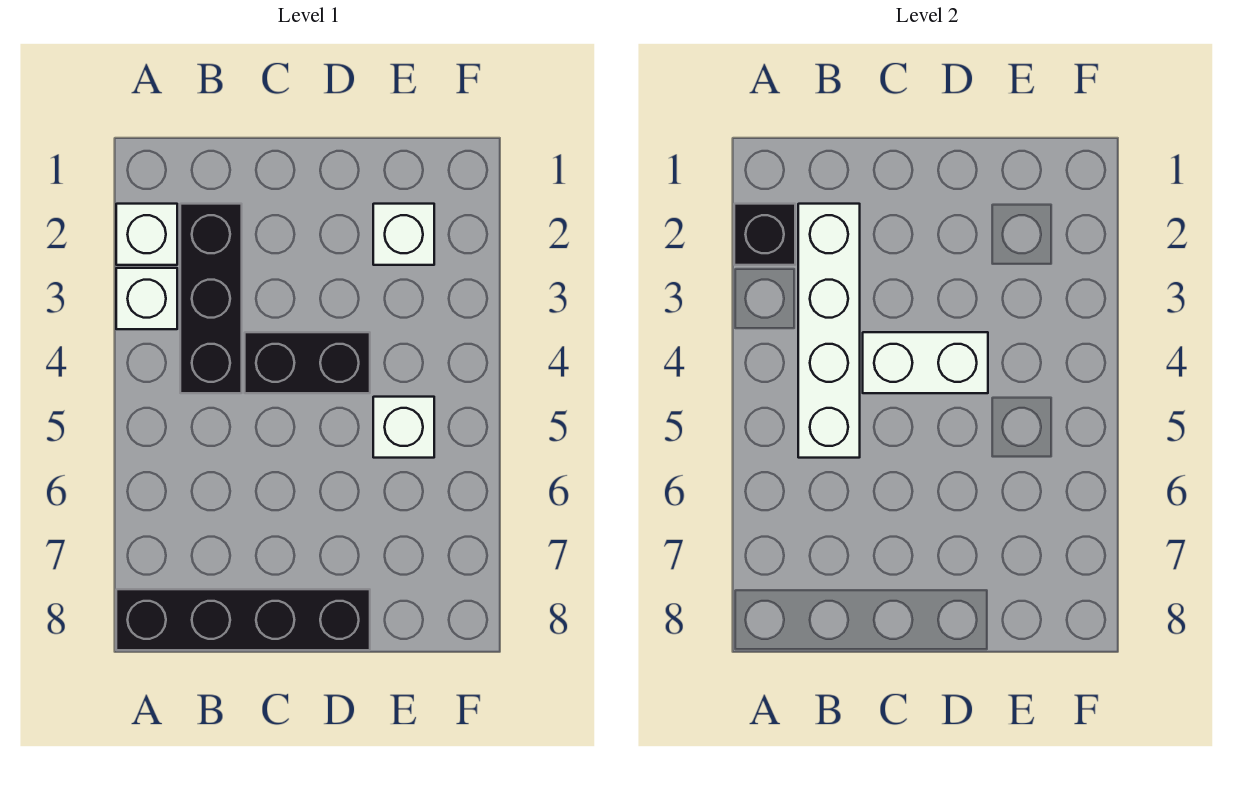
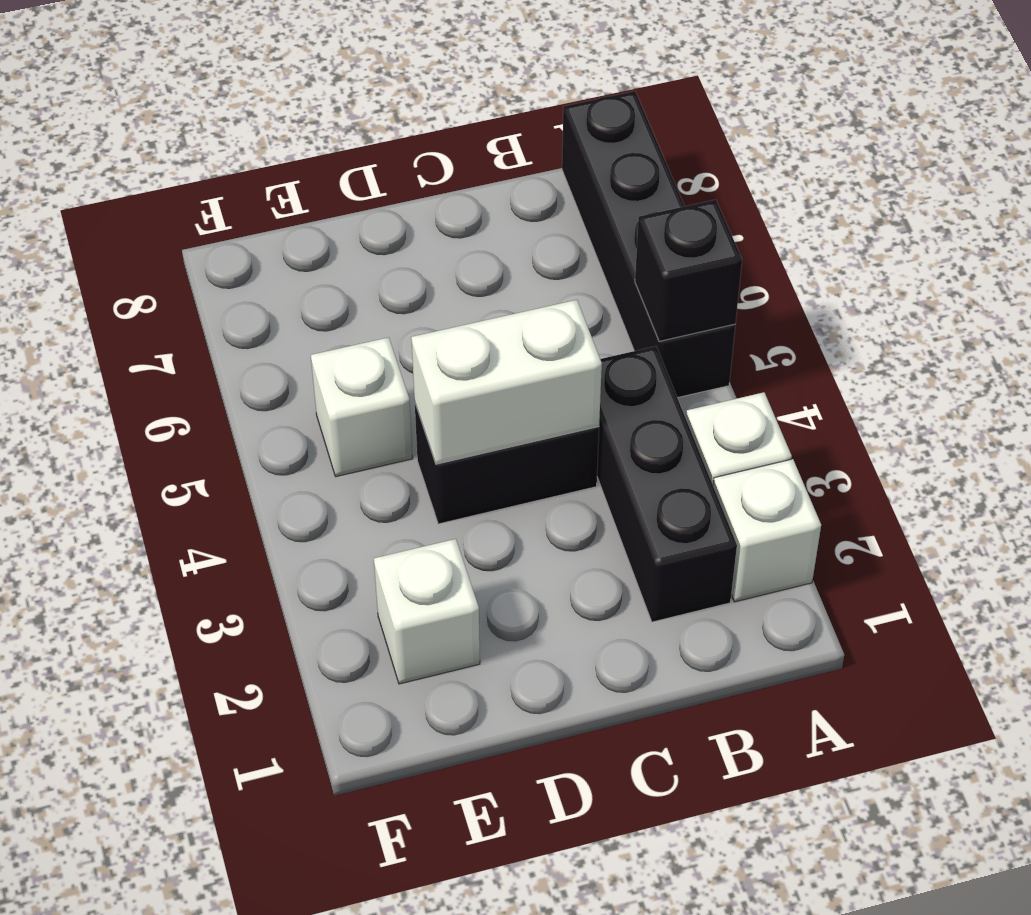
black brick A2 level 2 -> black brick A5 level 2
black brick A8:D8 level 1 -> black brick A5:A8 level 1
white brick B2:B5 level 2 -> none

